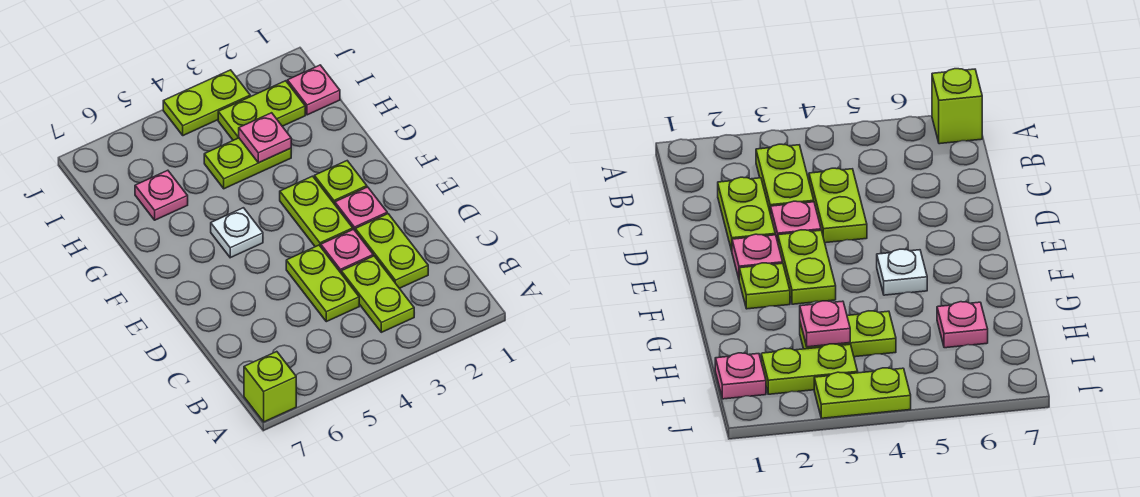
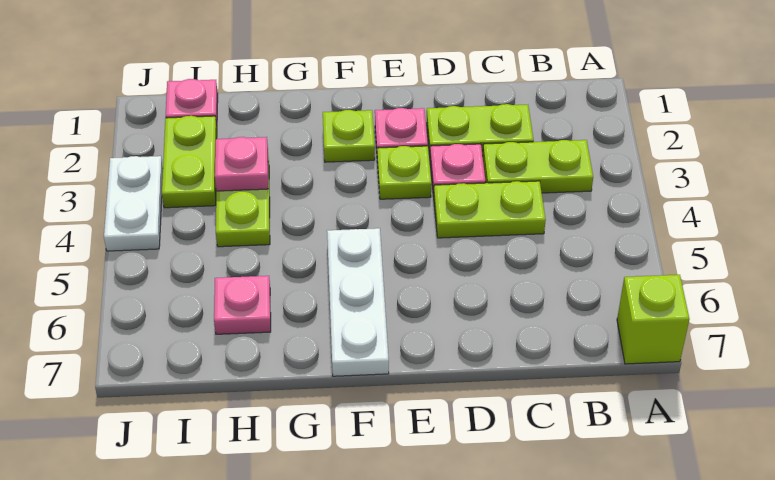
lime plate E3:F3 level 1 -> lime plate E3 level 1
white plate F5 level 1 -> white plate F5:F7 level 1
lime plate J3:J4 level 1 -> white plate J3:J4 level 1

